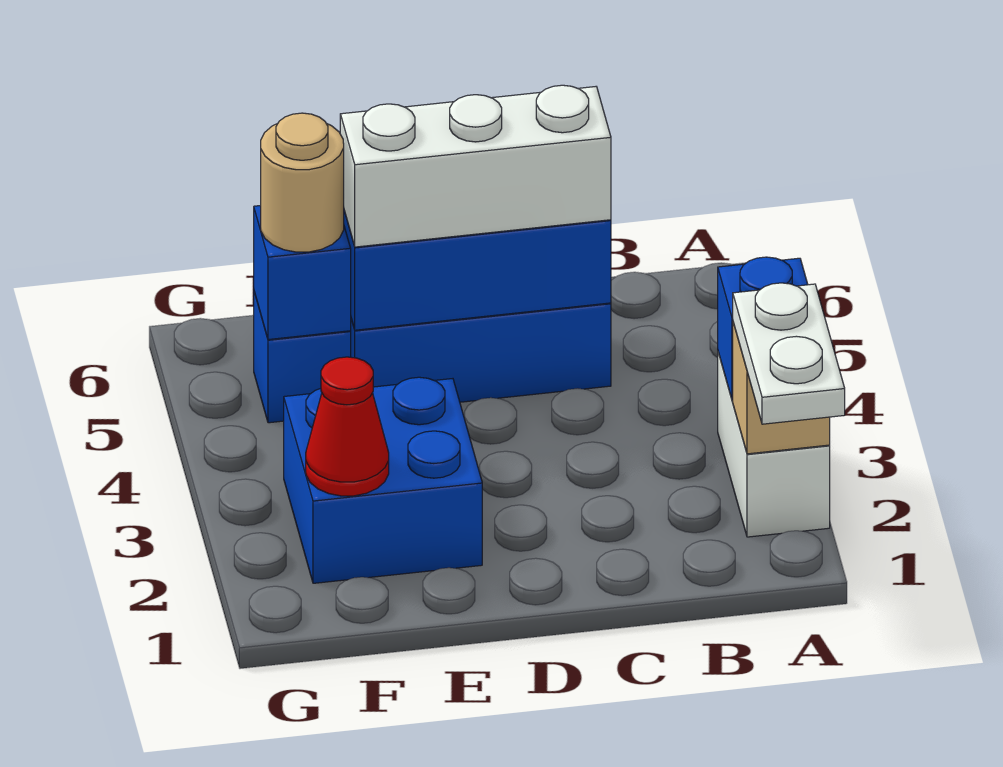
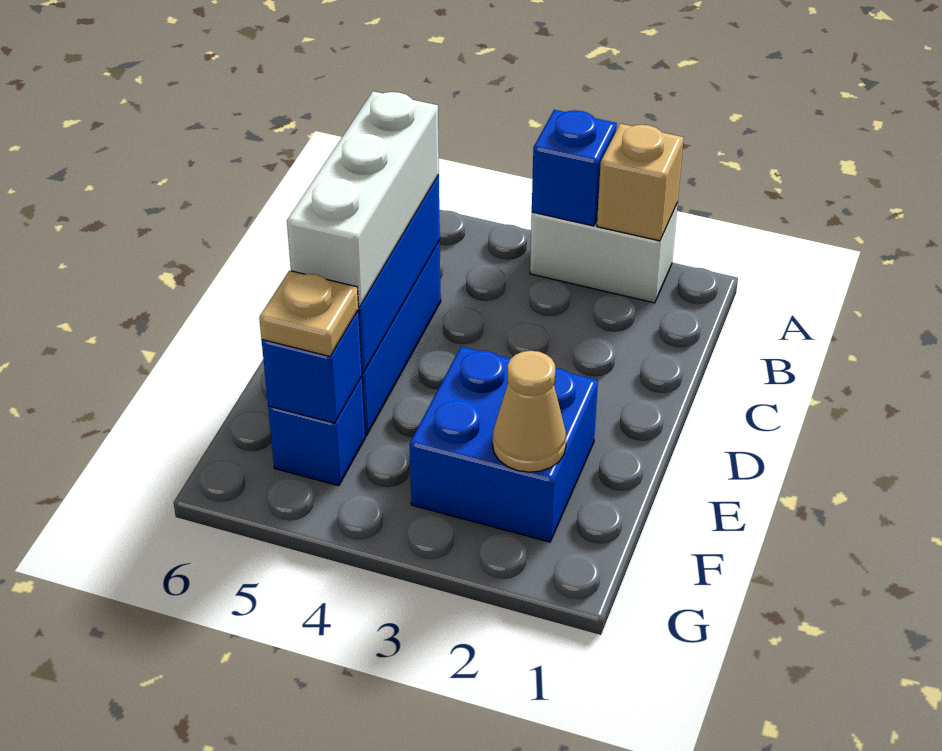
white plate A1:A2 level 3 -> none
red cone F2 level 2 -> tan cone F2 level 2
tan round brick F5 level 3 -> tan plate F5 level 3

